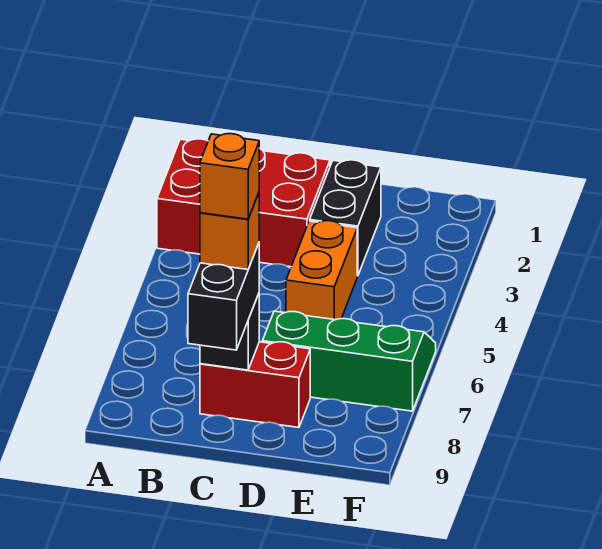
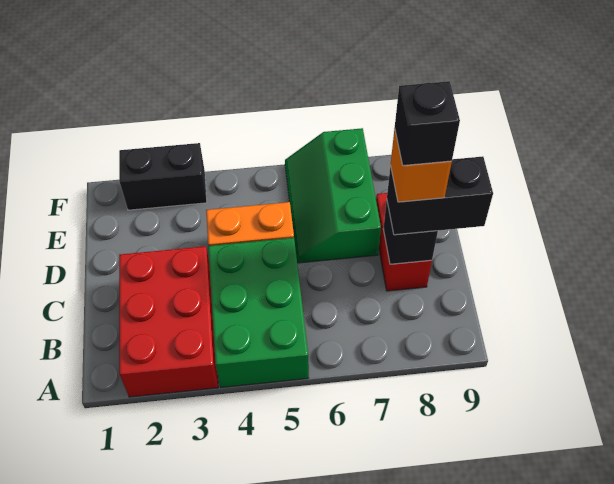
none -> green brick A4:C5 level 1
orange brick C8 level 5 -> black brick C8 level 5
black brick D2:D3 level 1 -> black brick F2:F3 level 1

